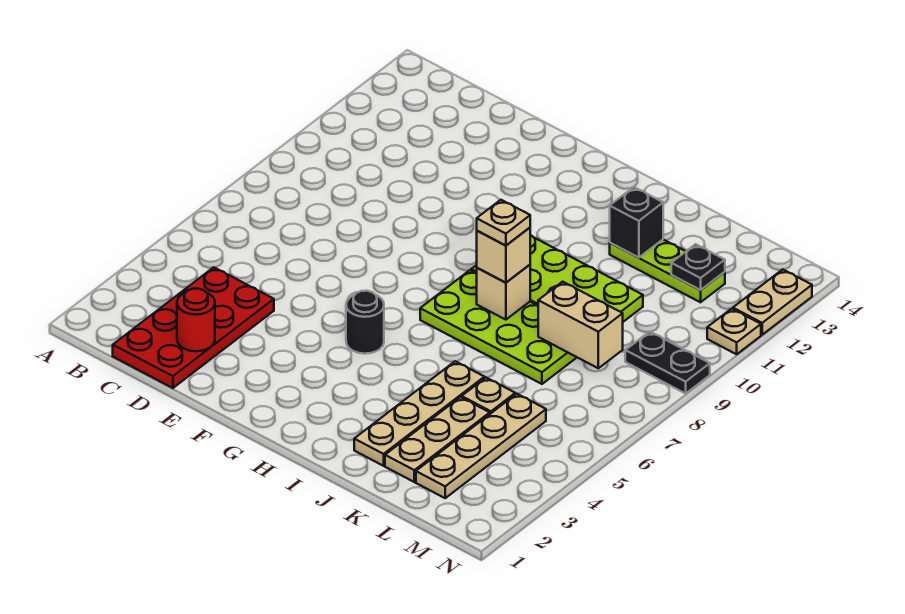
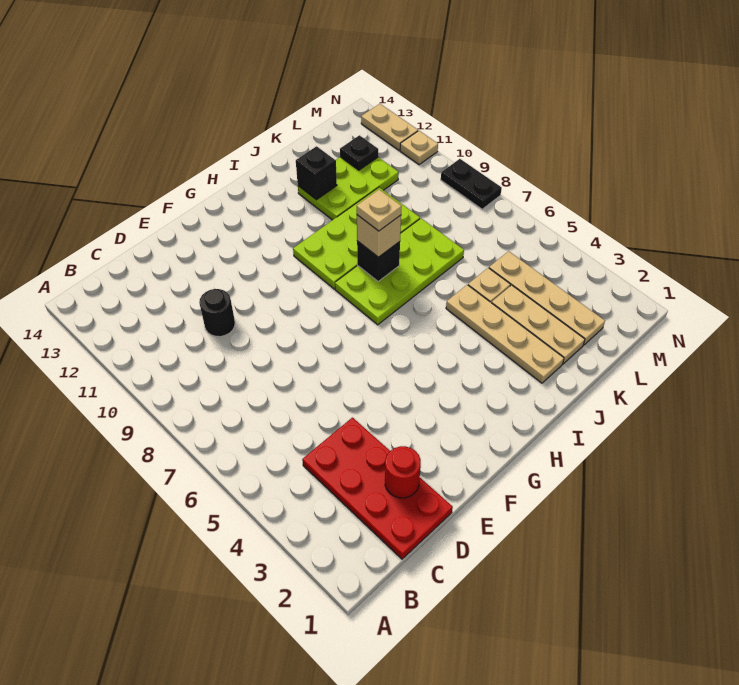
black round brick G5 level 1 -> black round brick D10 level 1
tan brick I8 level 2 -> black brick I8 level 2
lime plate J12:L12 level 1 -> lime plate J11:L12 level 1
tan brick K8:L8 level 2 -> none
black plate M9:N9 level 1 -> black plate N8:N9 level 1

